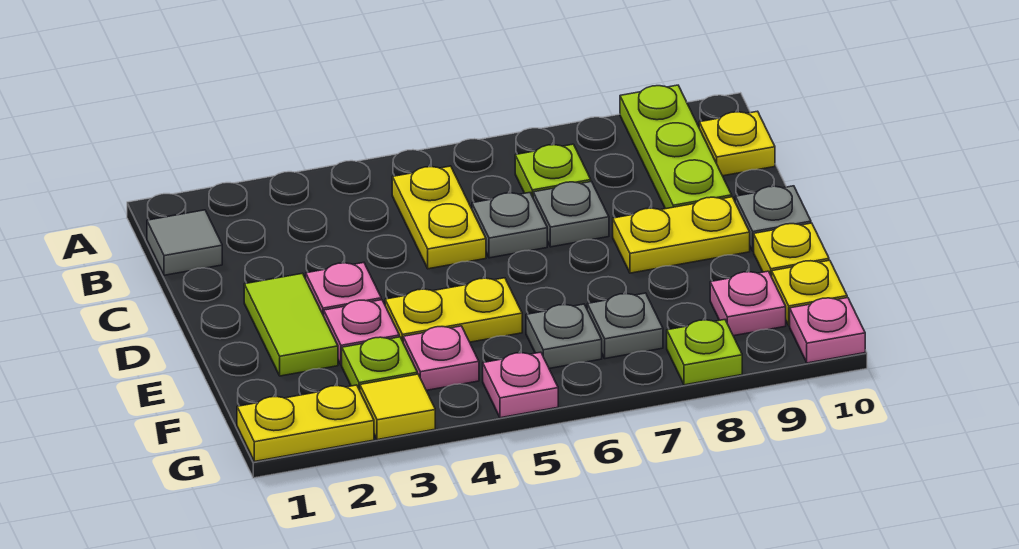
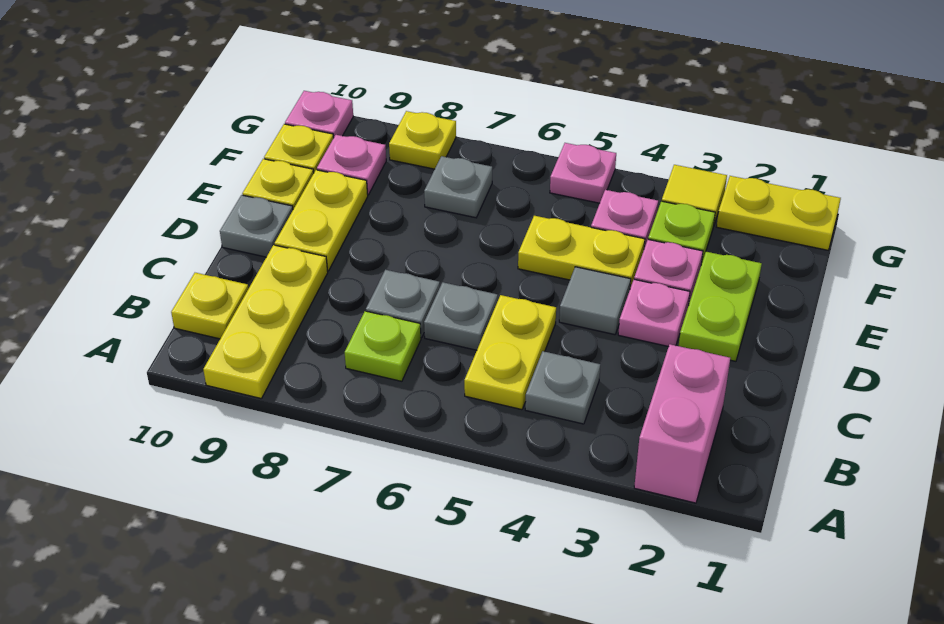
none -> pink brick A2:B2 level 1
lime plate A9:C9 level 1 -> yellow plate A9:C9 level 1
grey tile B1 level 1 -> grey tile D4 level 1
lime tile D2:E2 level 1 -> lime plate D2:E2 level 1
yellow plate D8:D9 level 1 -> yellow plate D9:E9 level 1
grey plate F6 level 1 -> grey plate B4 level 1
lime plate G8 level 1 -> yellow plate G8 level 1

